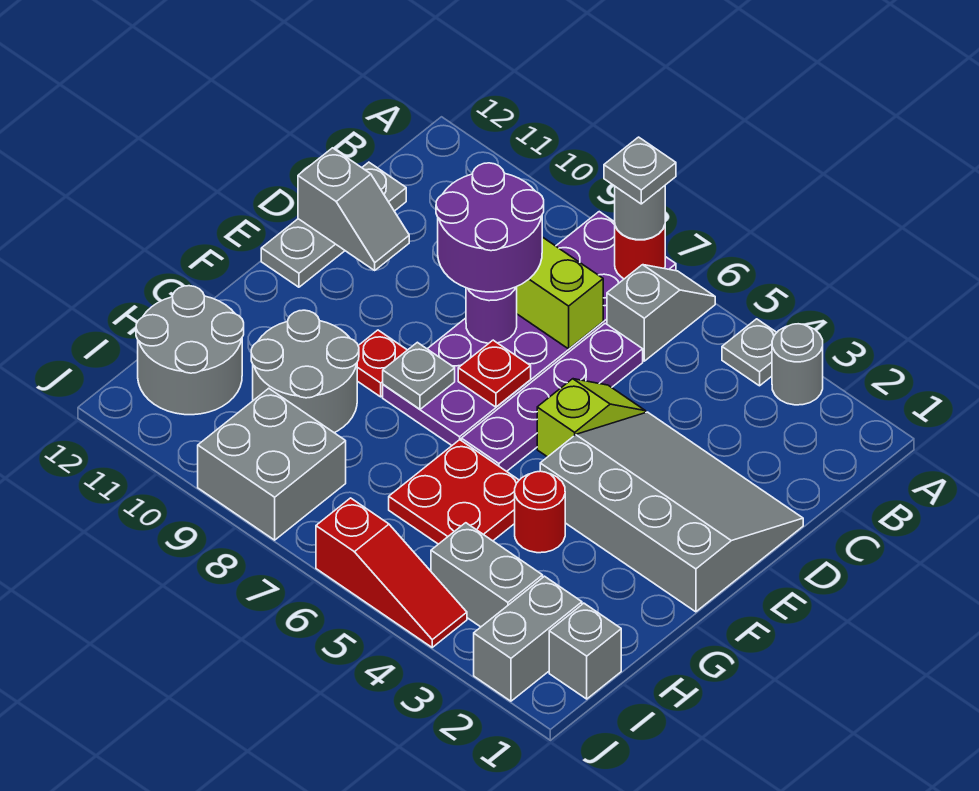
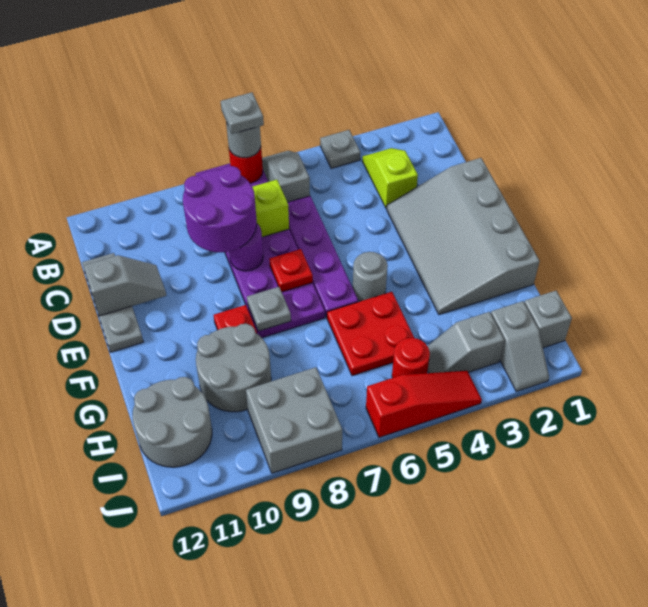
grey round brick A3 level 1 -> grey round brick F5 level 1
grey slope D1:F4 level 1 top F -> grey slope D1:G3 level 1 top 1
lime slope D5:E5 level 1 top E -> lime slope B3:C3 level 1 top C
red round brick G4 level 1 -> red round brick I5 level 1
grey brick I2:J2 level 1 -> grey slope I2:J2 level 1 top I
grey brick I3:I4 level 1 -> grey slope I3:I4 level 1 top 3

